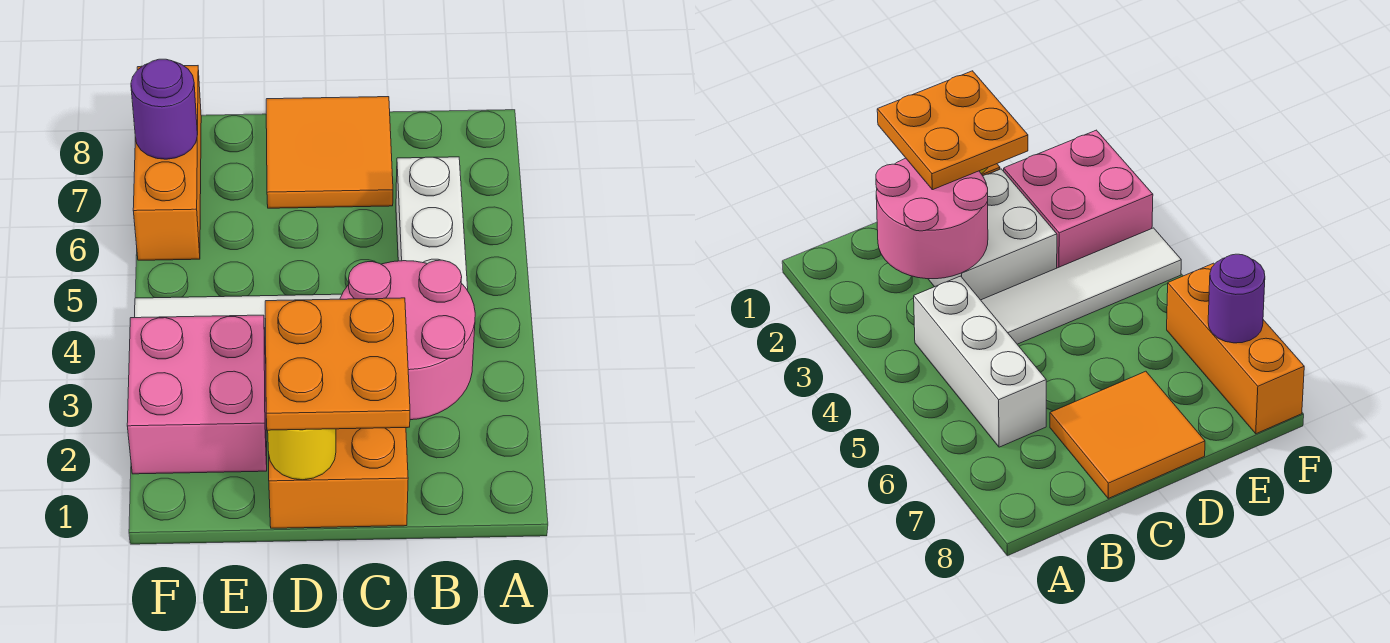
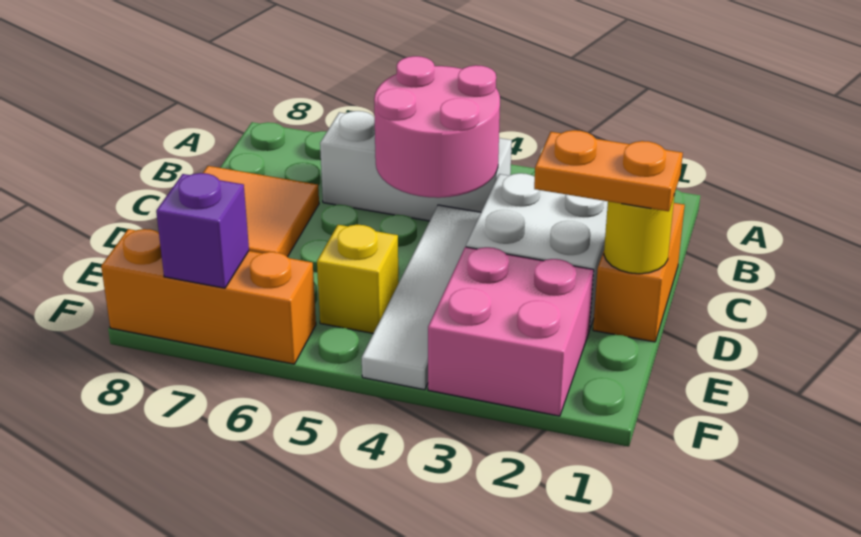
pink round brick B2:C3 level 2 -> pink round brick B4:C5 level 2
orange plate C1:D2 level 3 -> orange plate D1:D2 level 3
none -> yellow brick E5 level 1
purple round brick F7 level 2 -> purple brick F7 level 2

